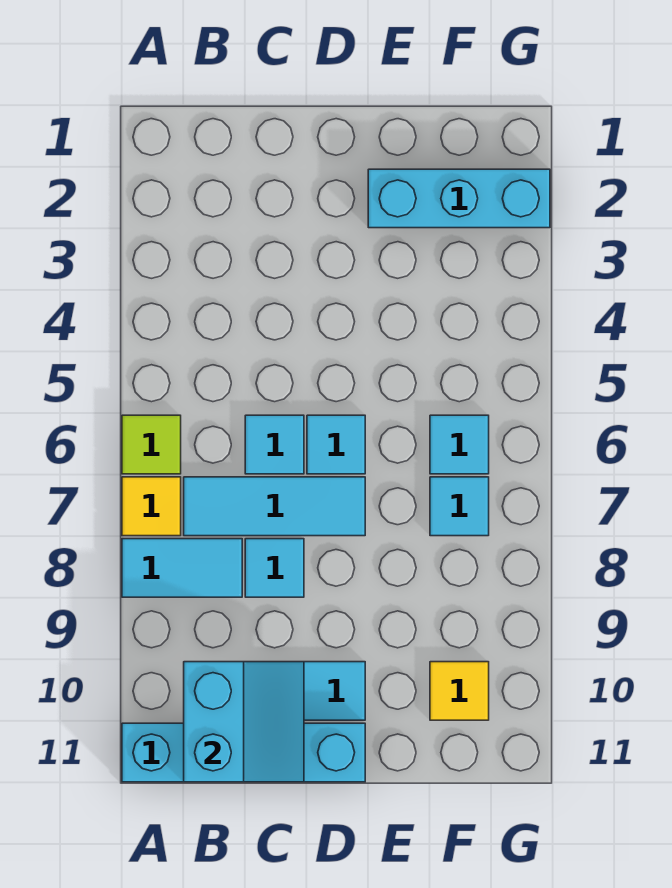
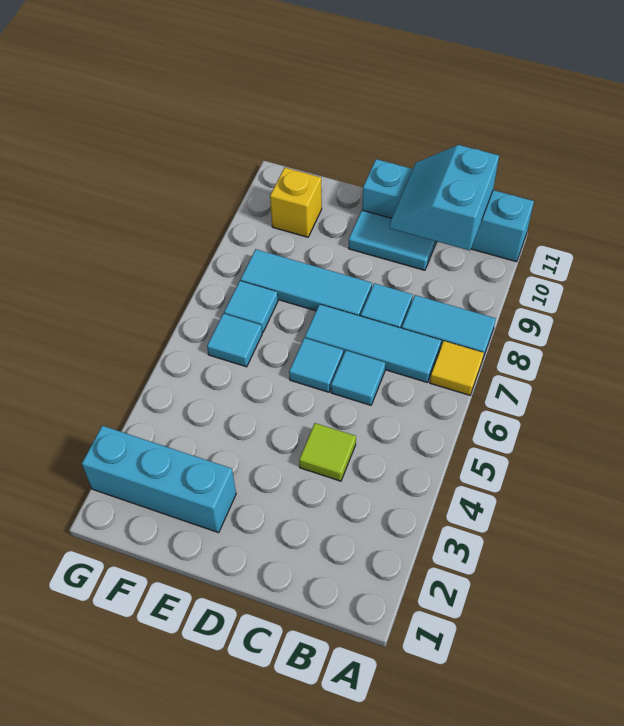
lime tile A6 level 1 -> lime tile C4 level 1
none -> cyan tile D8:F8 level 1
yellow tile F10 level 1 -> yellow brick F10 level 1

